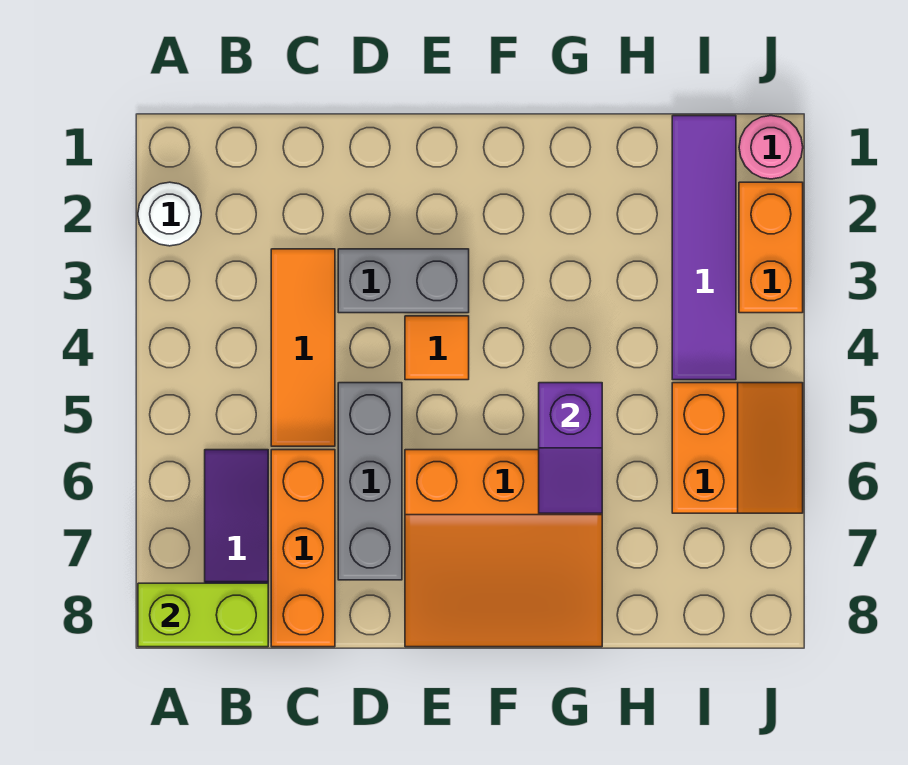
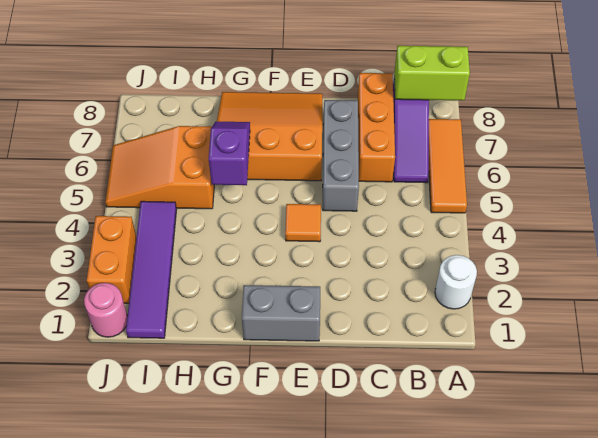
orange tile C3:C5 level 1 -> orange tile A5:A7 level 1
grey brick D3:E3 level 1 -> grey brick E1:F1 level 1
orange slope I5:J6 level 1 top I -> orange slope H5:J6 level 1 top H

